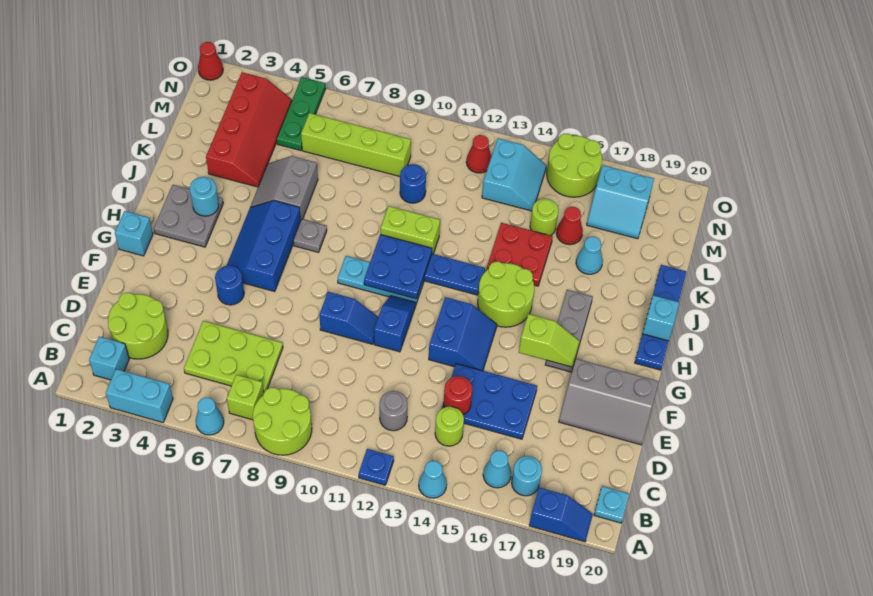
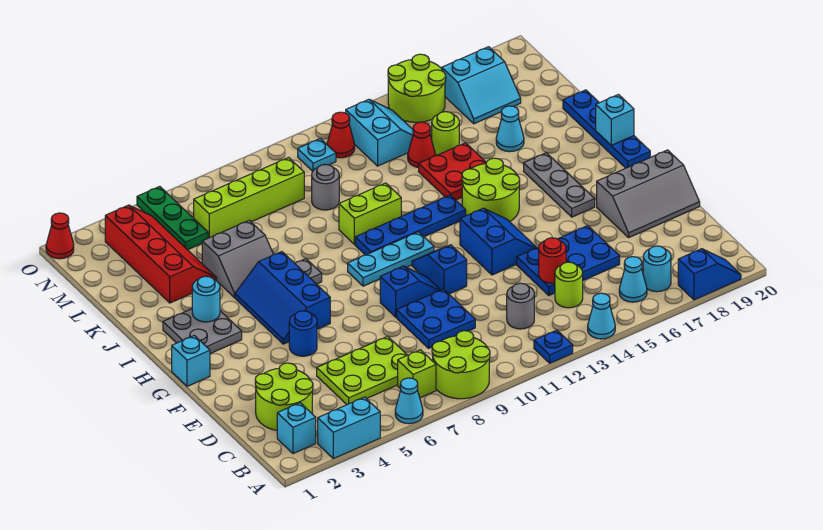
cyan plate B20 level 1 -> cyan plate N11 level 1
lime slope G16:G17 level 2 top 16 -> none
blue plate H10:I11 level 2 -> blue plate D9:E10 level 1
grey slope J5:K6 level 1 top 6 -> grey slope J5:K6 level 1 top K
blue round brick L10 level 1 -> grey round brick L10 level 1
red cone L16 level 1 -> red cone L14 level 1

